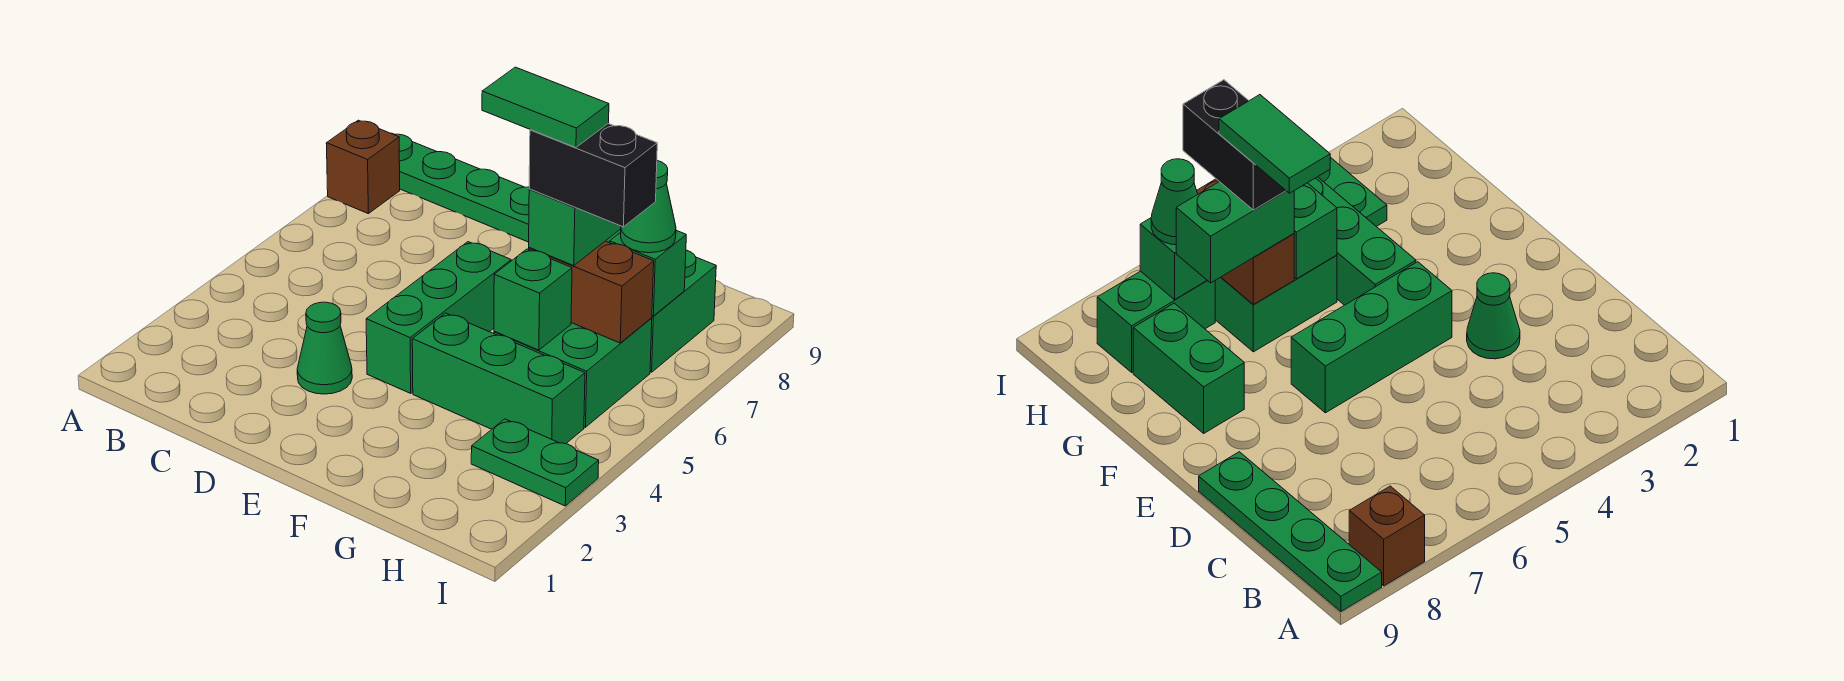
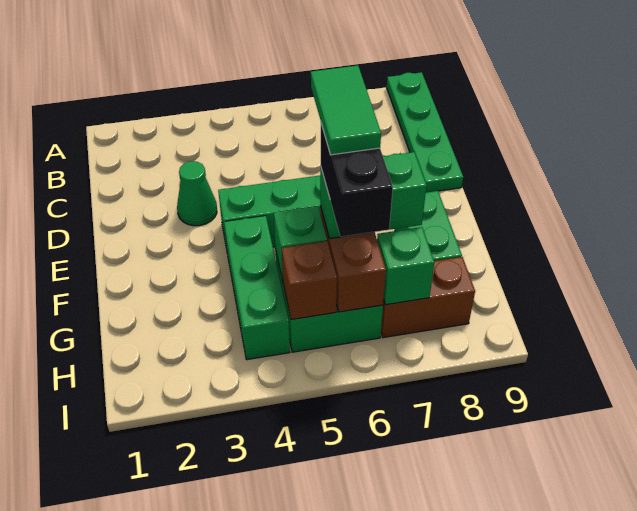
brown brick A8 level 1 -> brown brick H5 level 2
green plate H3:I3 level 1 -> none
green brick H7:H8 level 1 -> brown brick H7:H8 level 1
green cone H7 level 3 -> none

